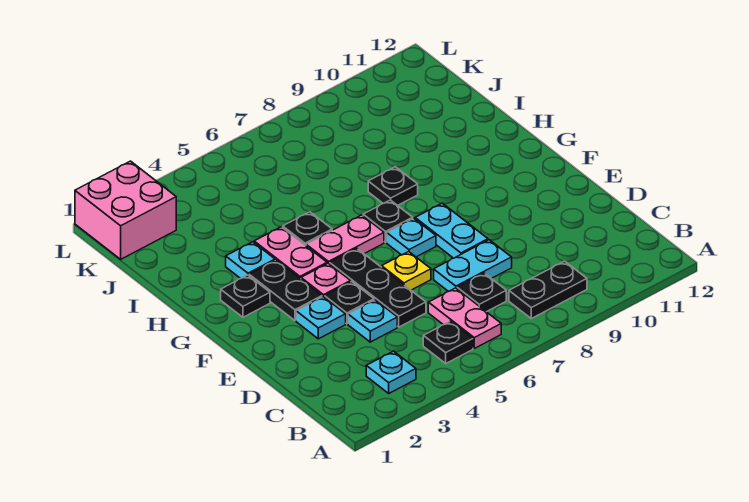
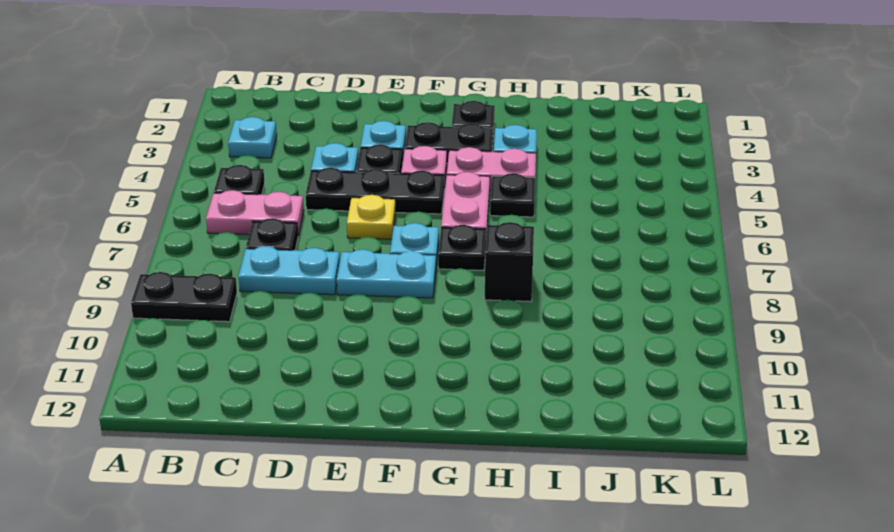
black plate B8:B9 level 1 -> black plate A9:B9 level 1
cyan plate D7:D8 level 1 -> cyan plate C8:D8 level 1
black plate H8 level 1 -> black brick H8 level 1
pink brick K1:L2 level 1 -> none

